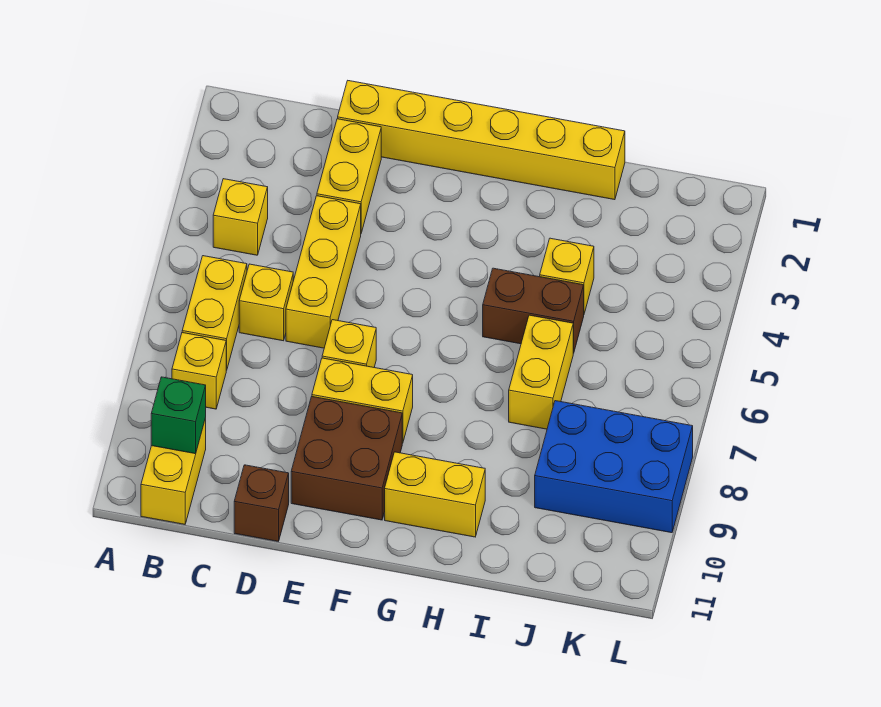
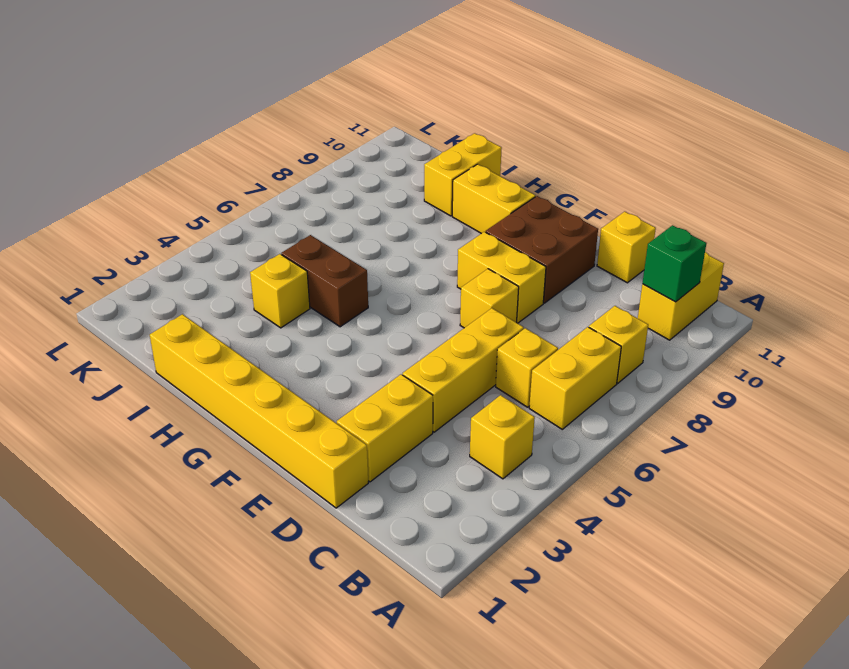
brown brick D11 level 1 -> yellow brick D11 level 1
yellow brick I6:I7 level 1 -> yellow brick I10:I11 level 1
blue brick J8:L9 level 1 -> none

